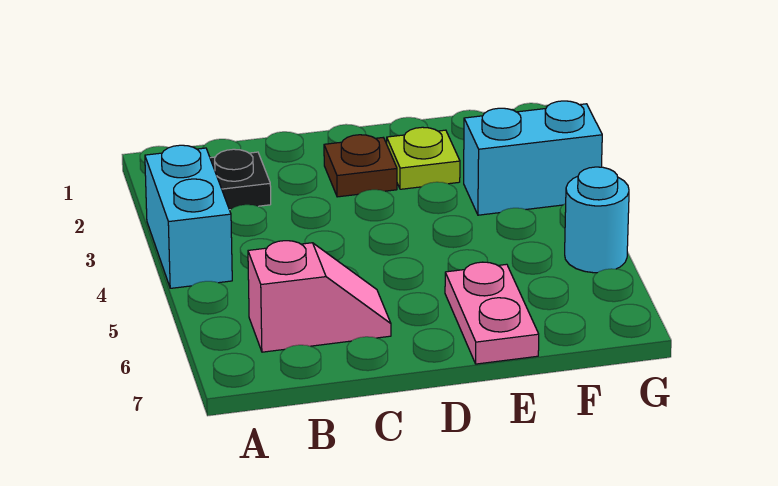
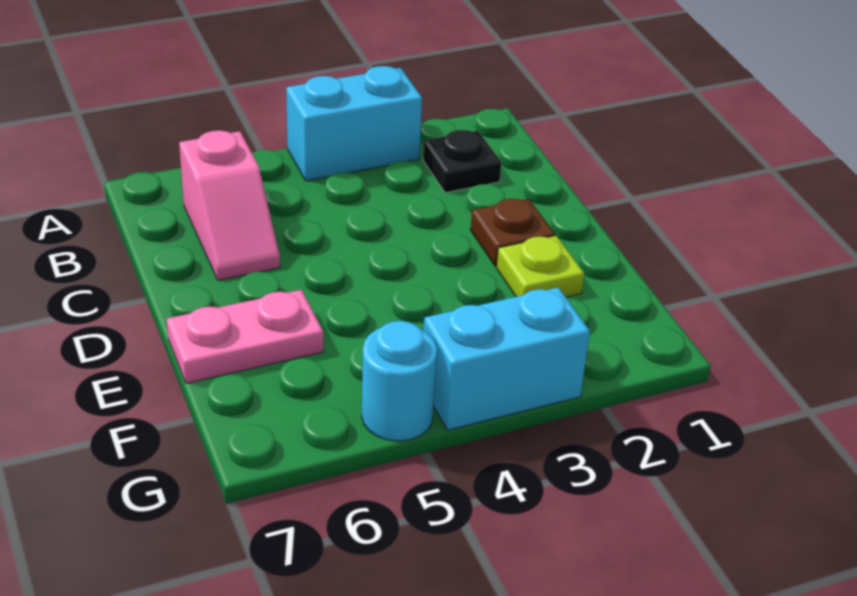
cyan brick F3:G3 level 1 -> cyan brick G3:G4 level 1

